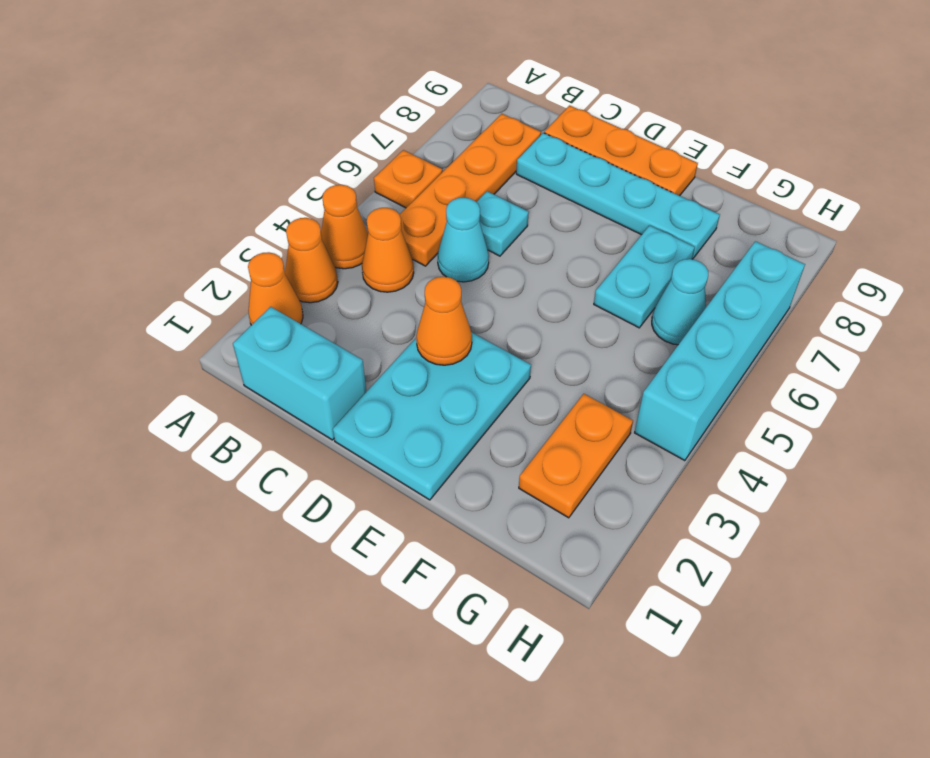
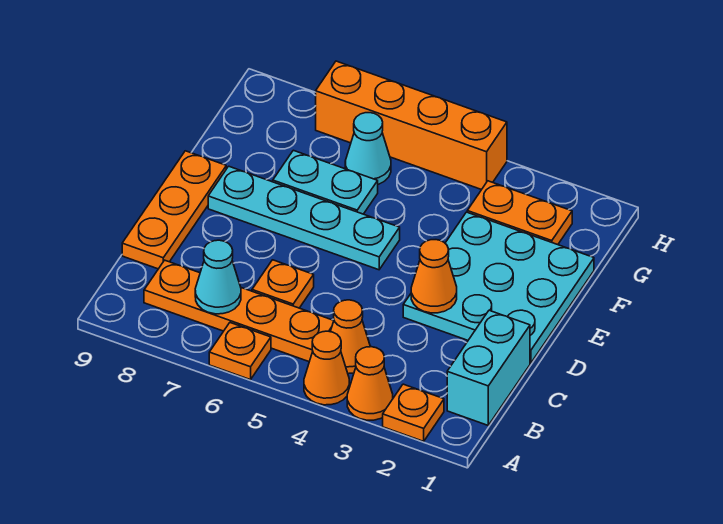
orange cone A2 level 1 -> orange plate A2 level 1
cyan cone C5 level 1 -> cyan cone B7 level 2
cyan plate C6 level 1 -> orange plate C6 level 1
cyan plate C8:F8 level 1 -> cyan plate E5:E8 level 1
cyan plate D1:E3 level 1 -> cyan plate D1:F3 level 1
cyan brick H4:H7 level 1 -> orange brick H4:H7 level 1

